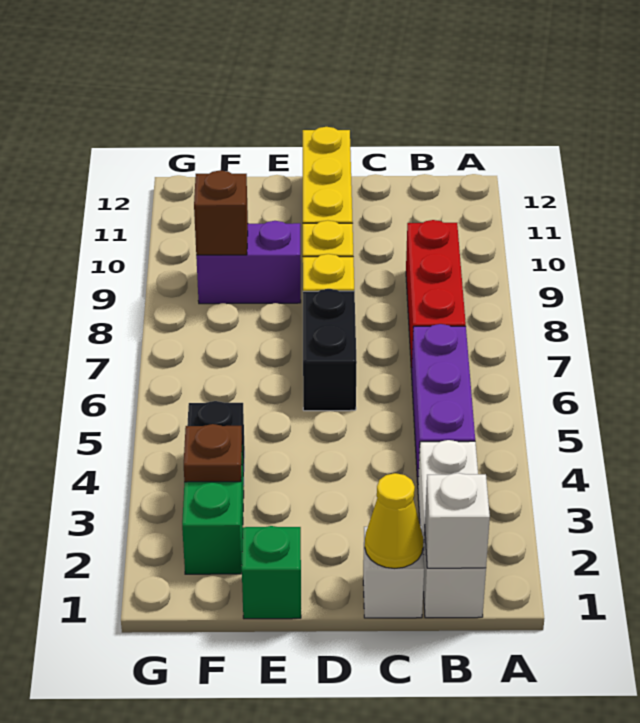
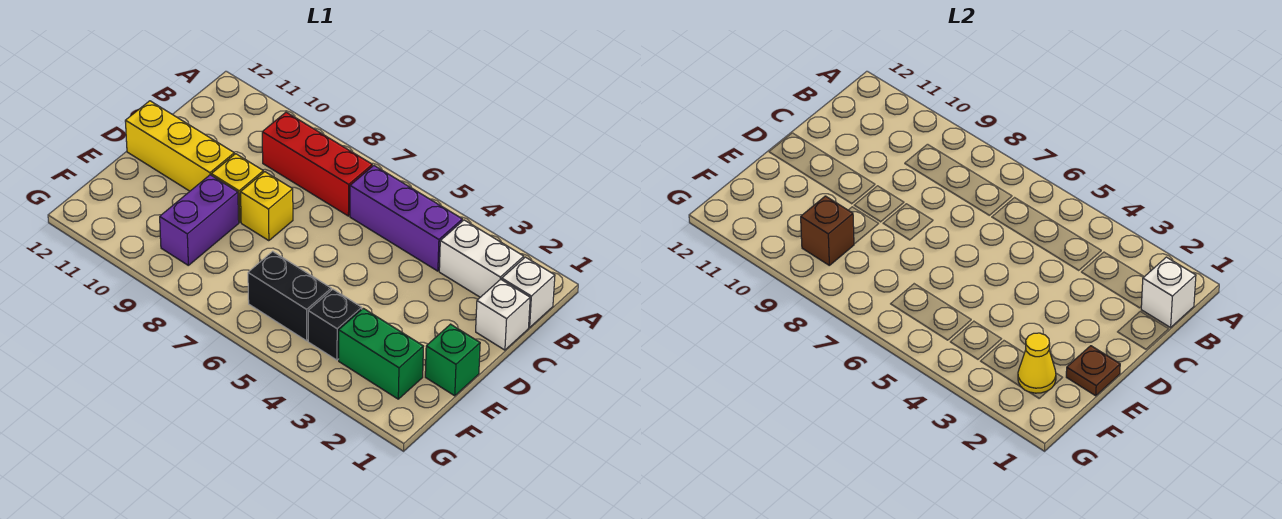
yellow cone C1 level 2 -> yellow cone F2 level 2
black brick D6:D7 level 1 -> black brick F5:F6 level 1
brown plate F3 level 2 -> brown plate E1 level 2

